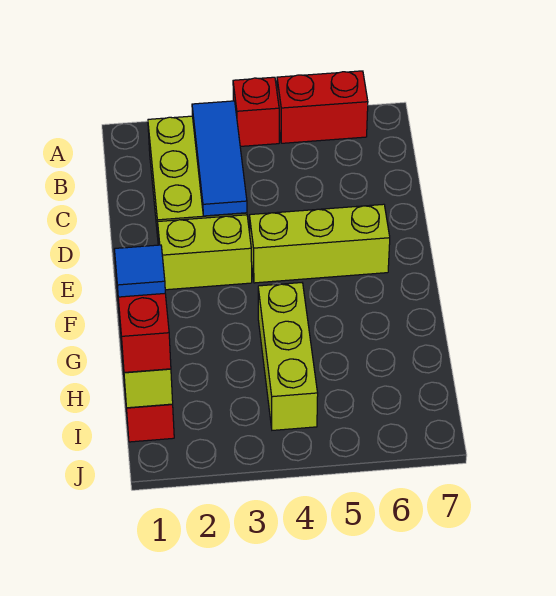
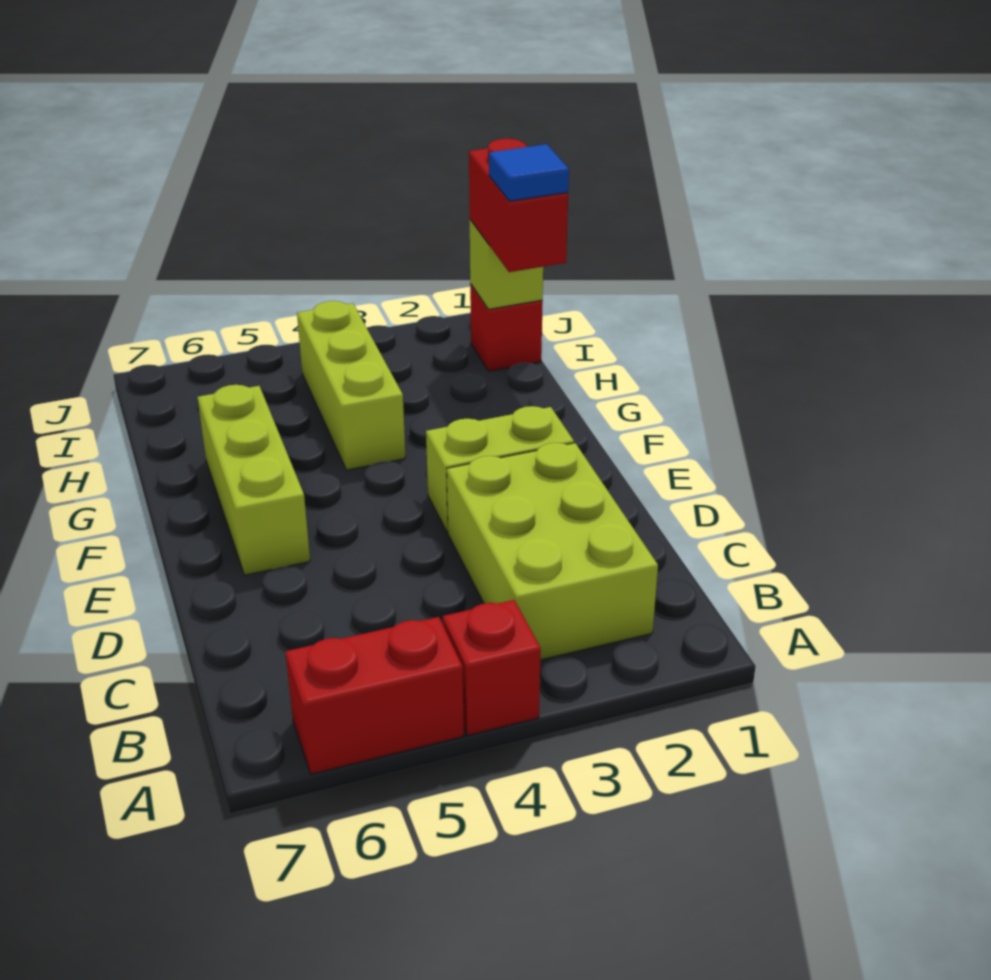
blue tile B3:D3 level 2 -> none
lime brick E4:E6 level 1 -> lime brick E6:G6 level 1

